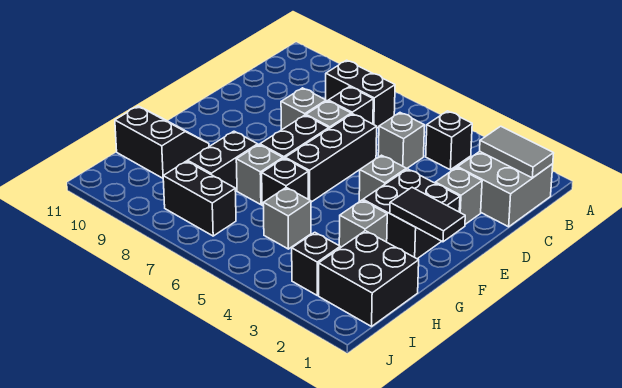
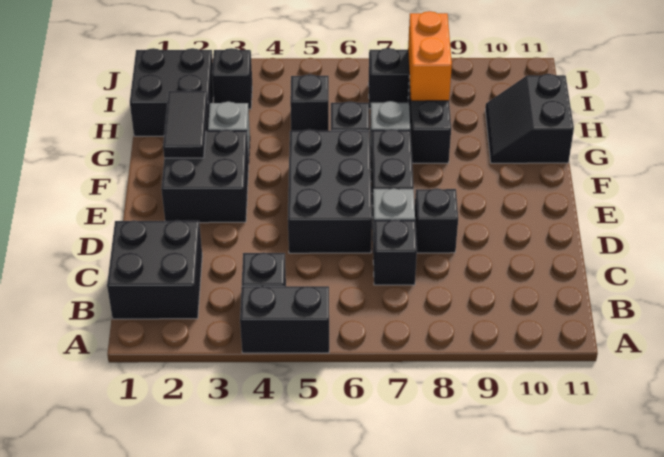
grey brick B1:C2 level 1 -> black brick B1:C2 level 1
grey tile B1:B2 level 2 -> none
black brick B7:B8 level 1 -> black brick A4:A5 level 1
grey brick C5 level 1 -> none
grey brick D2 level 1 -> none
black brick D6:F6 level 1 -> black brick D5:F6 level 1
grey brick D8 level 1 -> black brick D8 level 1
grey brick E4 level 1 -> none
black tile F1:F2 level 2 -> black tile F2:G2 level 2
black slope G10:H11 level 1 top H -> black slope G10:H11 level 1 top 11
grey brick H5 level 1 -> black brick H5 level 1
none -> orange brick H8:I8 level 2

